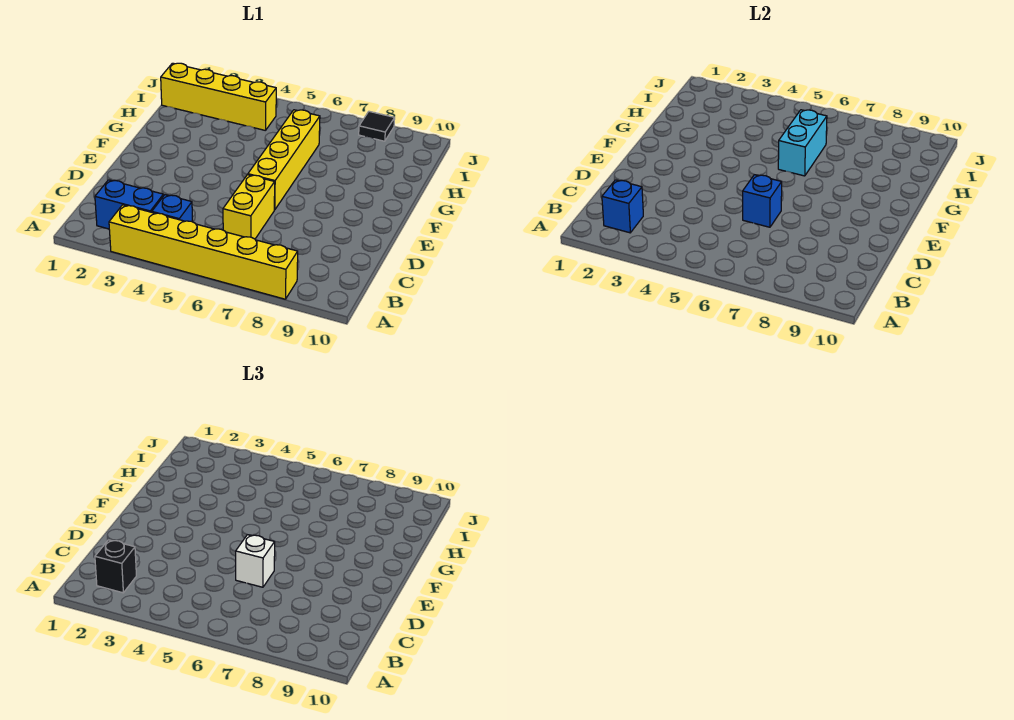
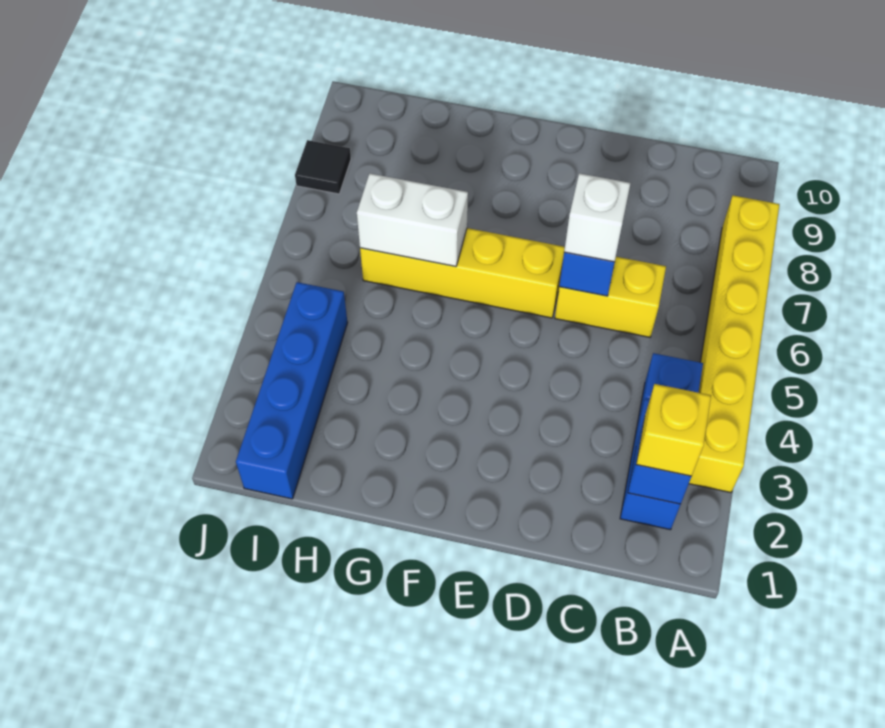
black brick B2 level 3 -> yellow brick B2 level 3
cyan brick G6:H6 level 2 -> white brick G6:H6 level 2
yellow brick I1:I4 level 1 -> blue brick I1:I4 level 1

